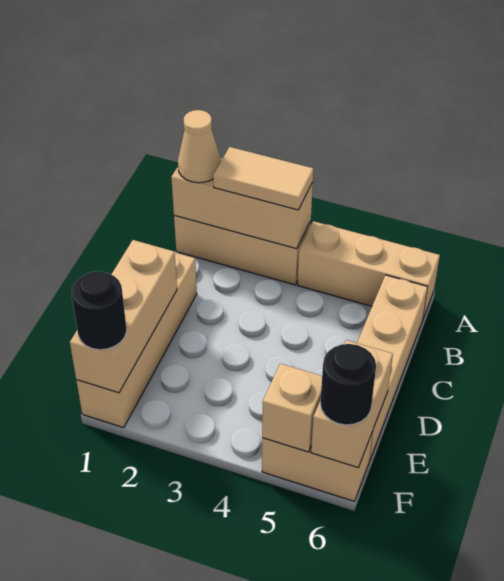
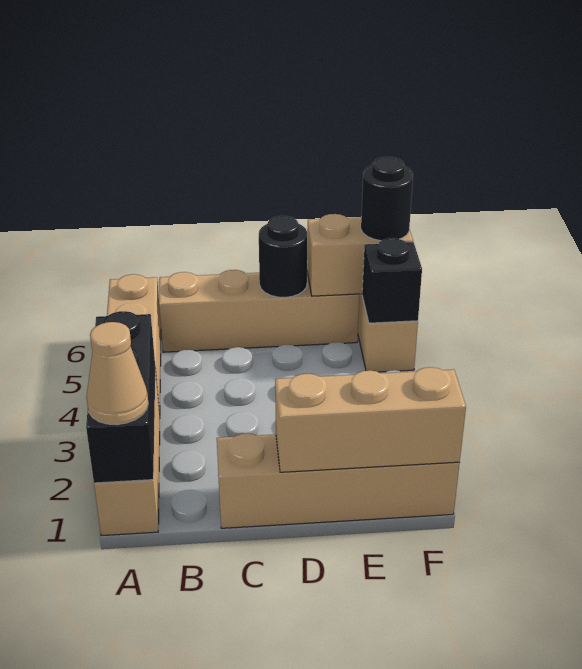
tan brick A1:A3 level 2 -> black brick A1:A3 level 2
tan tile A2:A3 level 3 -> none
black round brick F1 level 3 -> black round brick D6 level 2
tan brick F5 level 2 -> black brick F5 level 2

